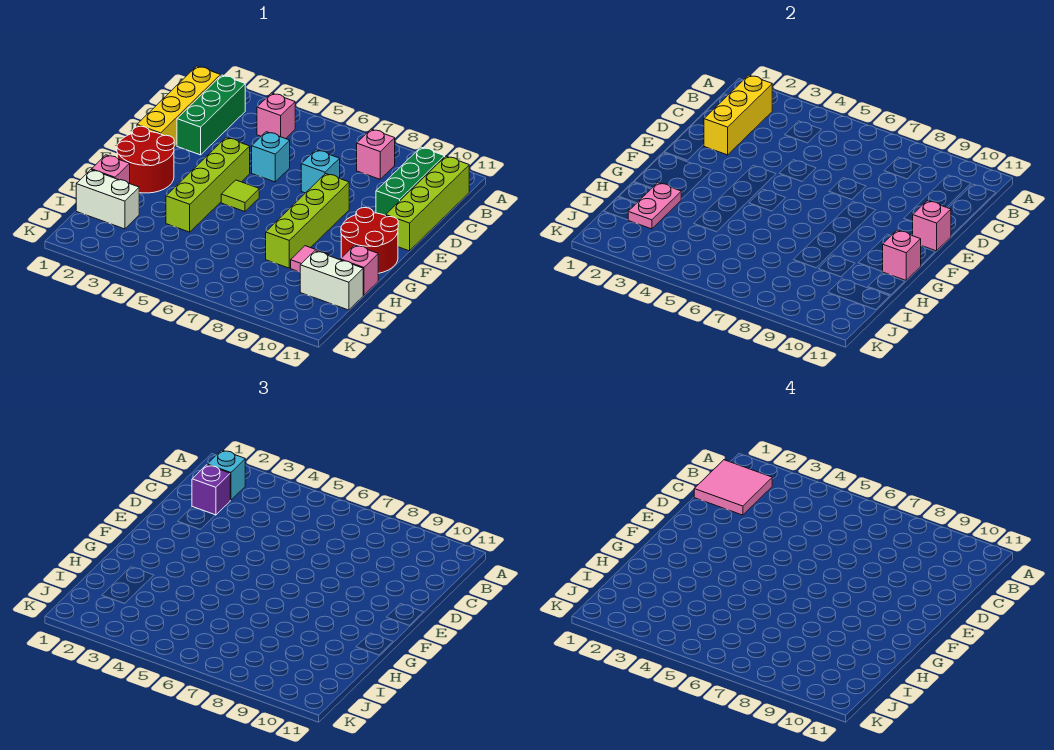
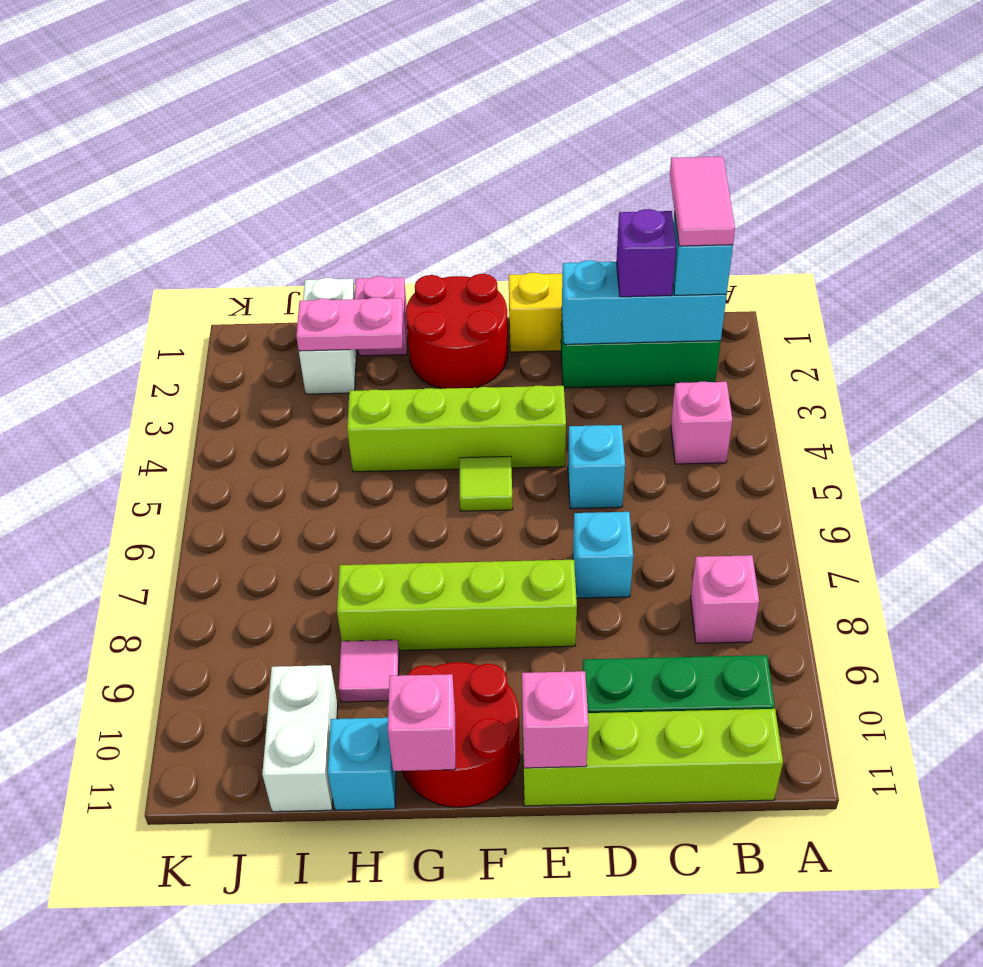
pink tile B1:C2 level 4 -> pink tile B1:B2 level 4
yellow brick B2:D2 level 2 -> cyan brick B2:D2 level 2
pink brick H11 level 1 -> cyan brick H11 level 1

